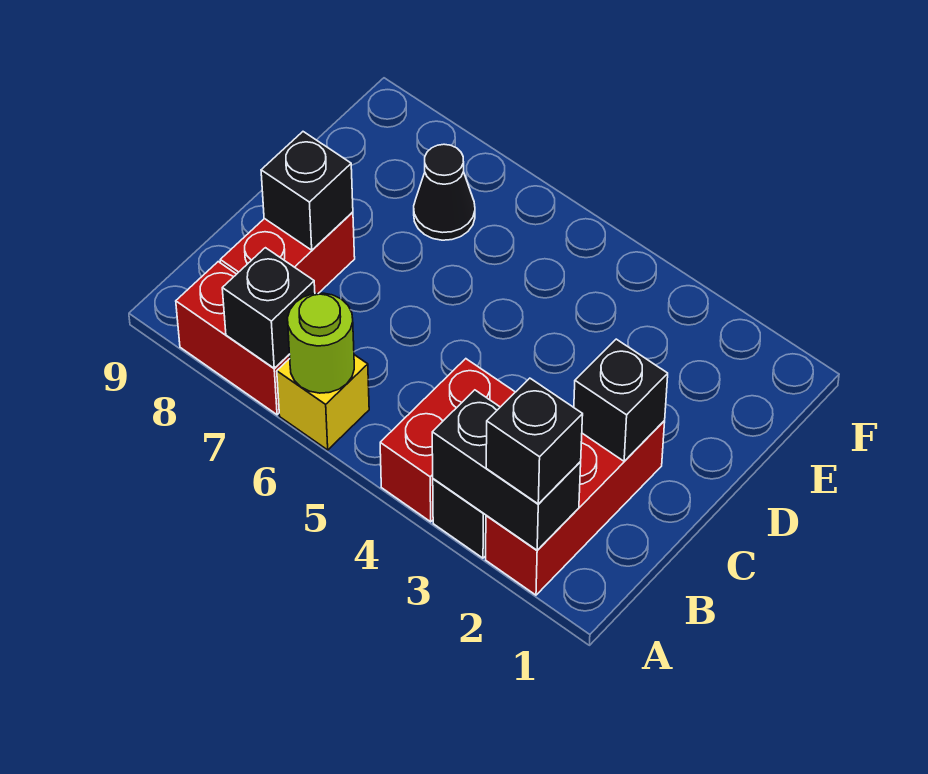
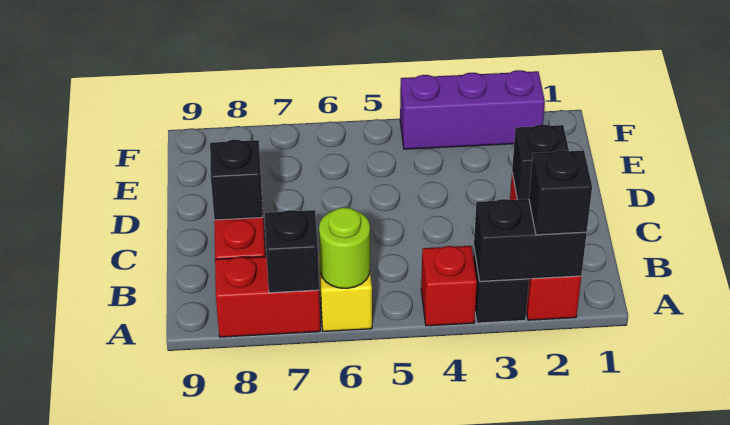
red brick A4:B4 level 1 -> red brick A4 level 1
black cone E7 level 1 -> none
none -> purple brick F2:F4 level 1

